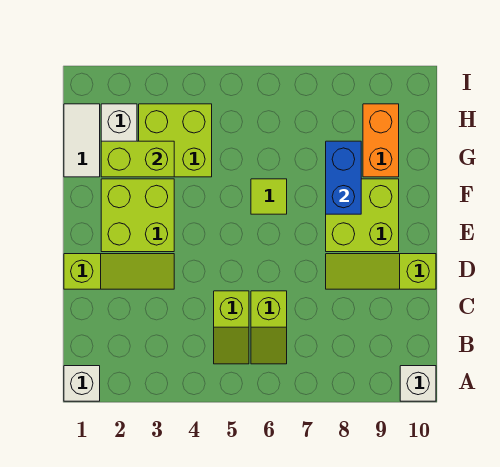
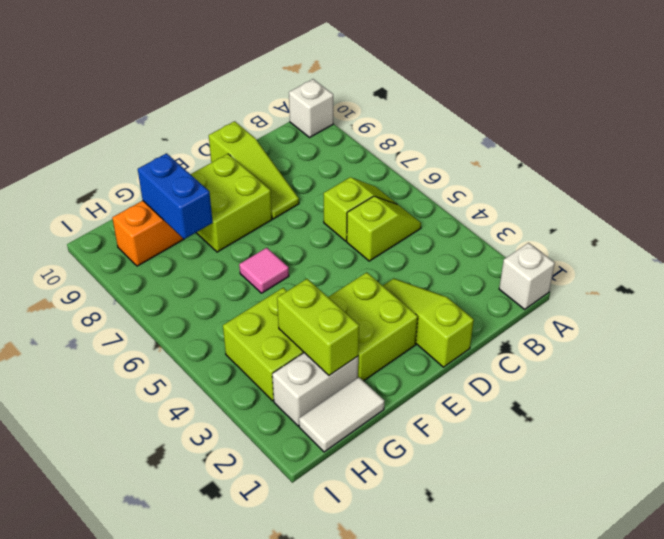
lime tile F6 level 1 -> pink tile F6 level 1
blue brick F8:G8 level 2 -> blue brick G8:G9 level 2

